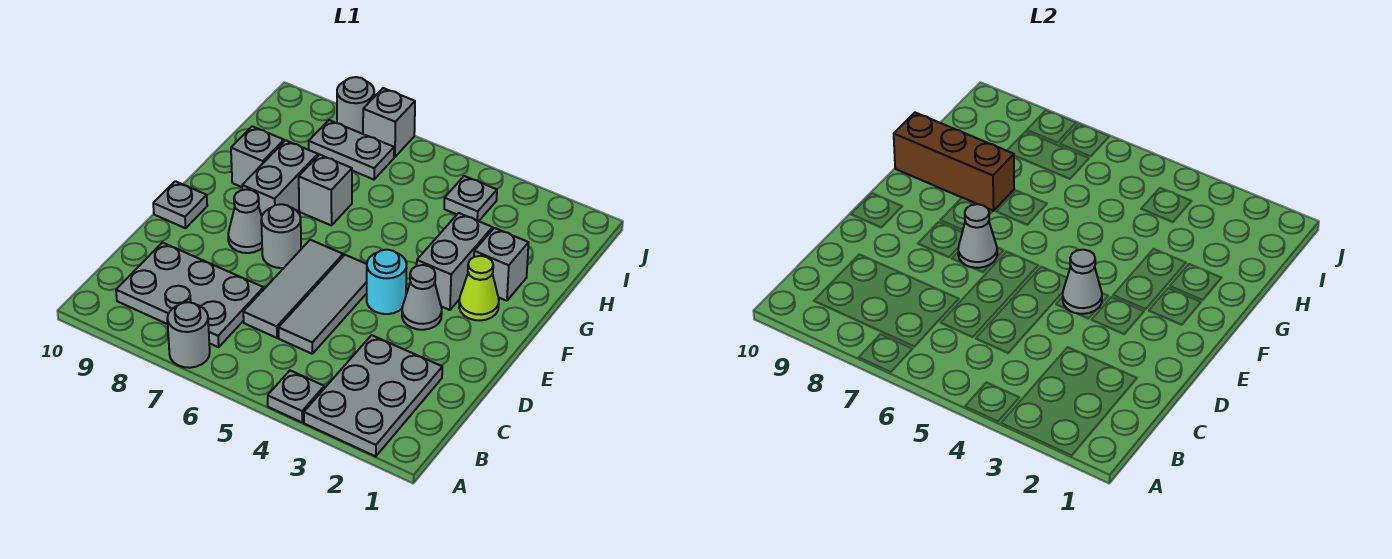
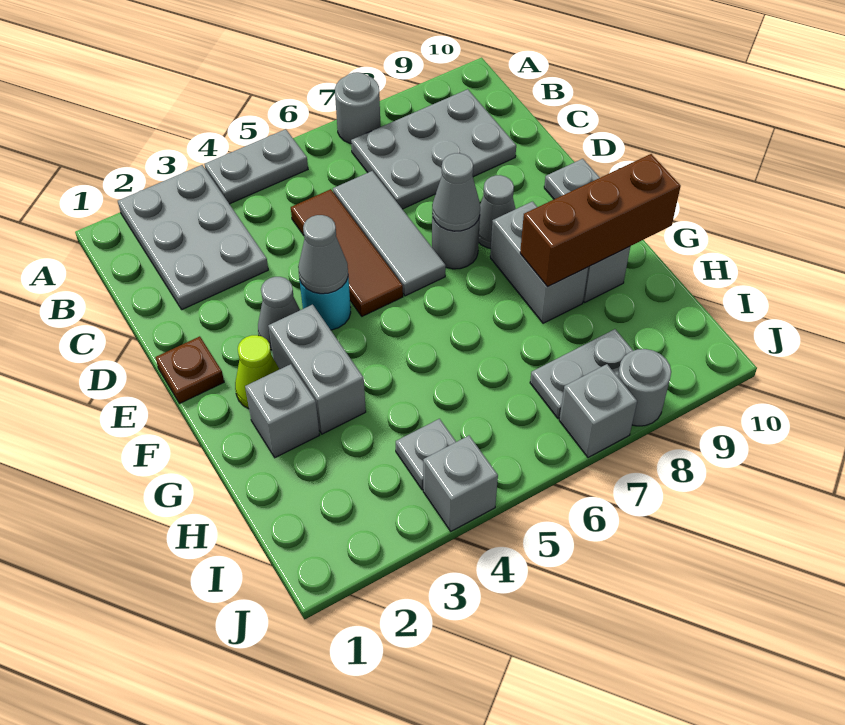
grey plate A4 level 1 -> grey plate A4:A5 level 1
grey tile C5:E5 level 1 -> brown tile C5:E5 level 1
none -> brown plate E1 level 1
grey brick G7 level 1 -> grey brick J4 level 1

